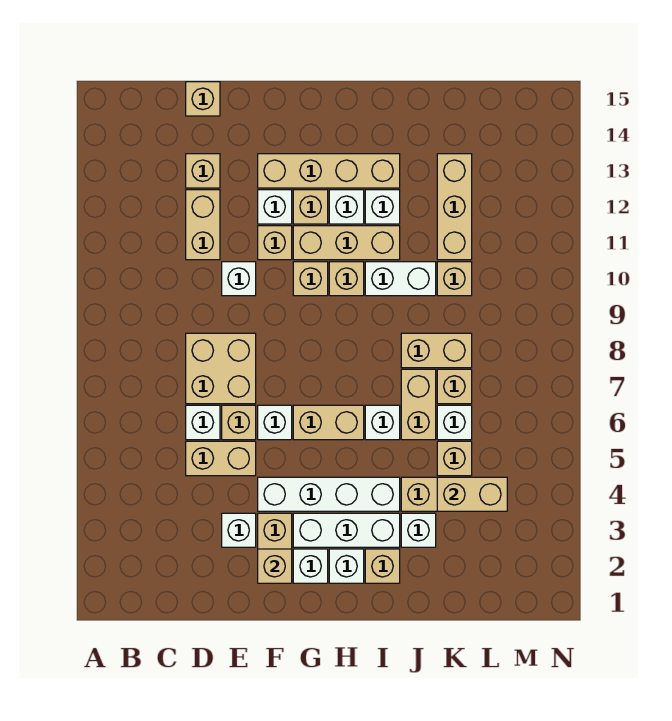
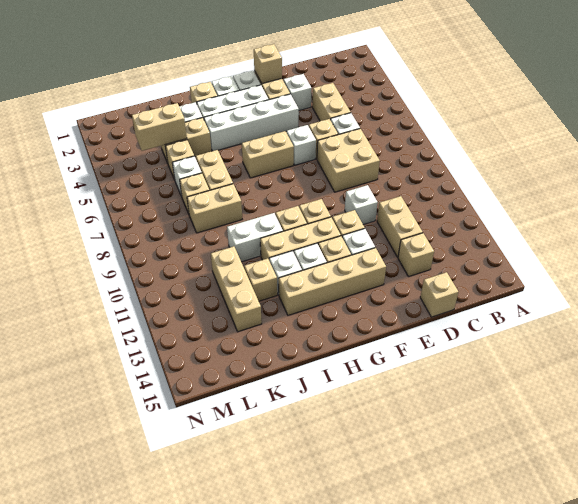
tan brick D5:E5 level 1 -> tan brick D4:D5 level 1
white brick I6 level 1 -> none
tan brick K10 level 1 -> tan brick J12 level 1

